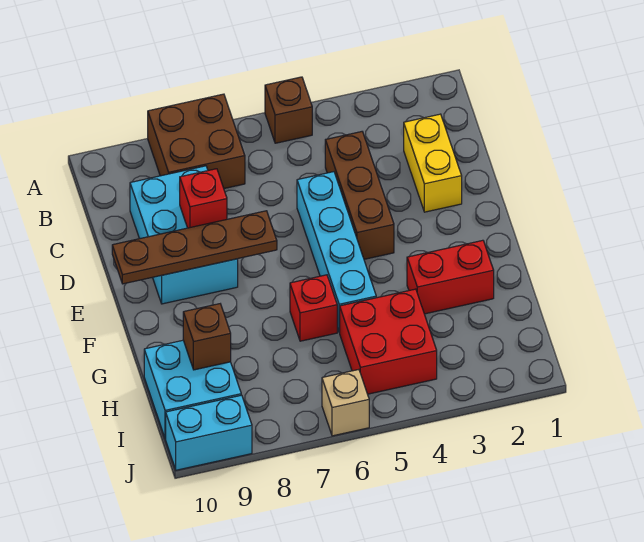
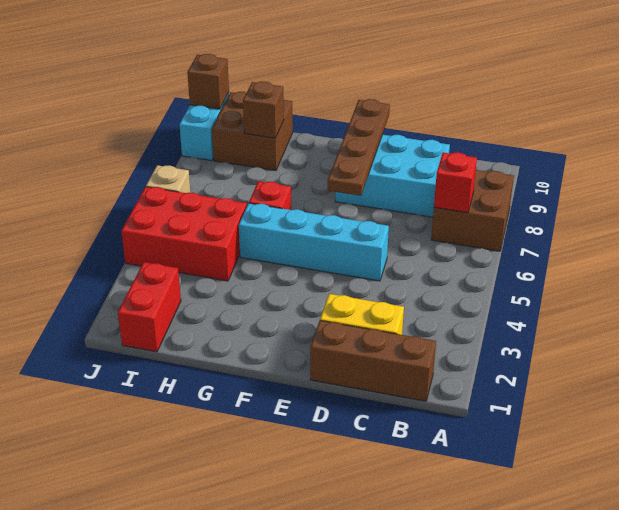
brown brick A5 level 1 -> brown brick J10 level 2
brown brick C4:E4 level 1 -> brown brick B1:D1 level 1
red brick D8 level 2 -> red brick B7 level 2
red brick G2:G3 level 1 -> red brick I1:I2 level 1
red brick H4:I5 level 1 -> red brick H4:J5 level 1
cyan brick H9:I10 level 1 -> brown brick H9:I10 level 1

